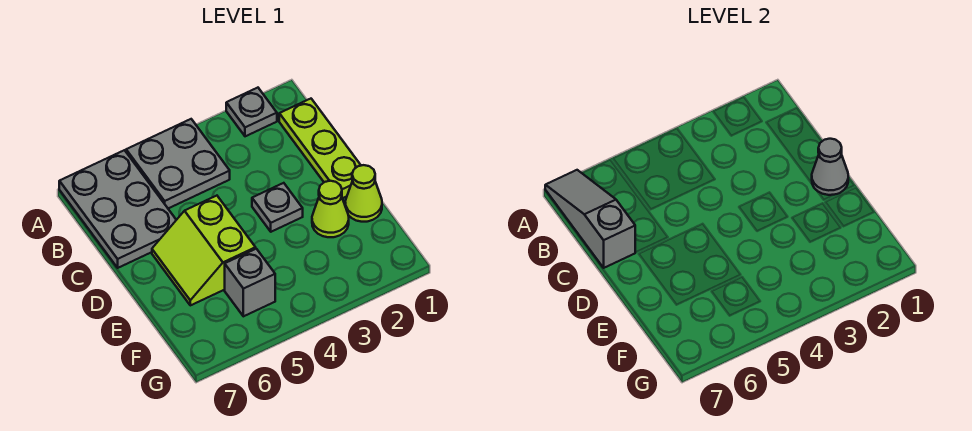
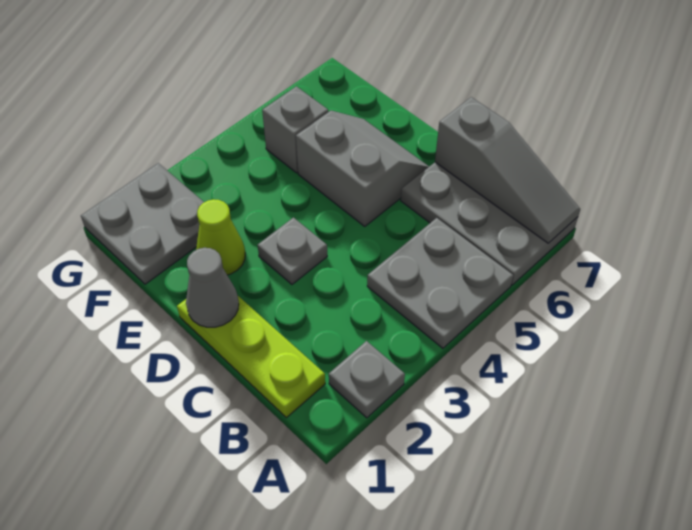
lime slope D5:E6 level 1 top 5 -> grey slope D5:E6 level 1 top 5
lime cone E1 level 1 -> none
none -> grey plate F1:G2 level 1

